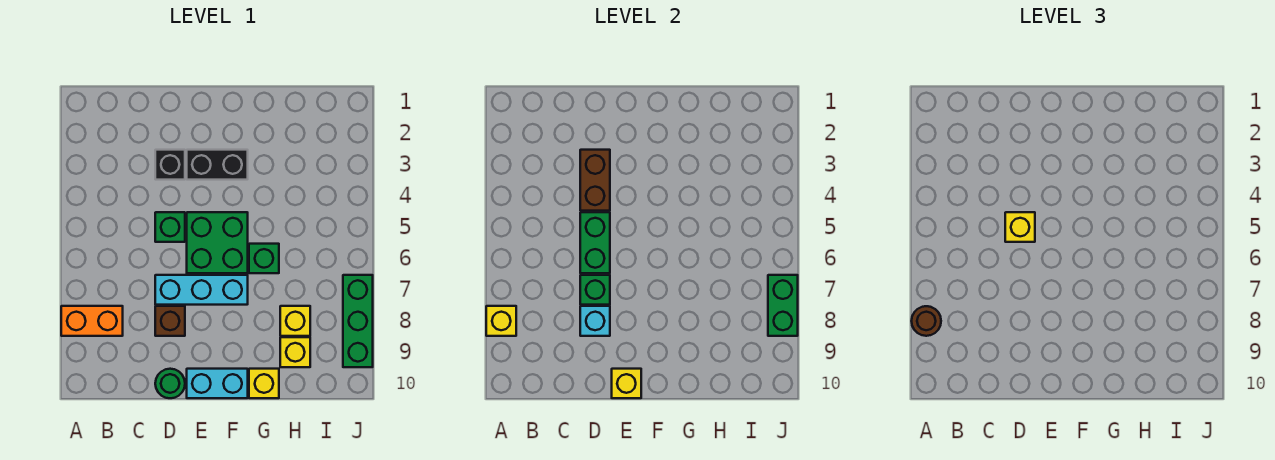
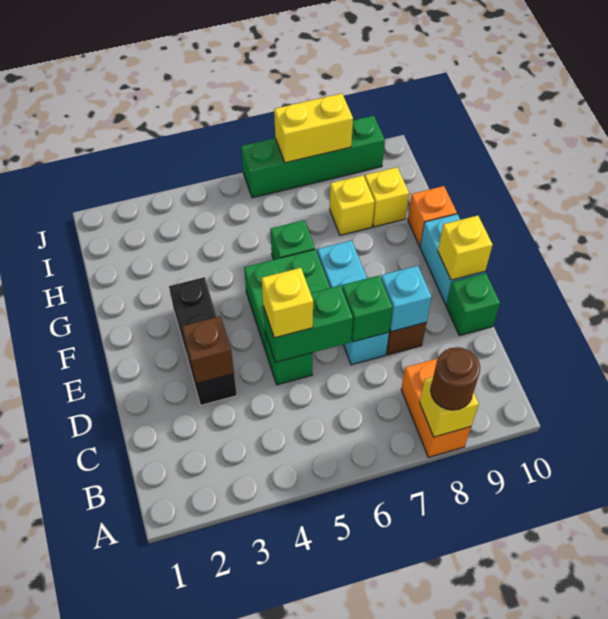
brown brick D3:D4 level 2 -> brown brick D3 level 2
green round brick D10 level 1 -> green brick D10 level 1
yellow brick G10 level 1 -> orange brick G10 level 1
green brick J7:J9 level 1 -> green brick J6:J9 level 1
green brick J7:J8 level 2 -> yellow brick J7:J8 level 2

